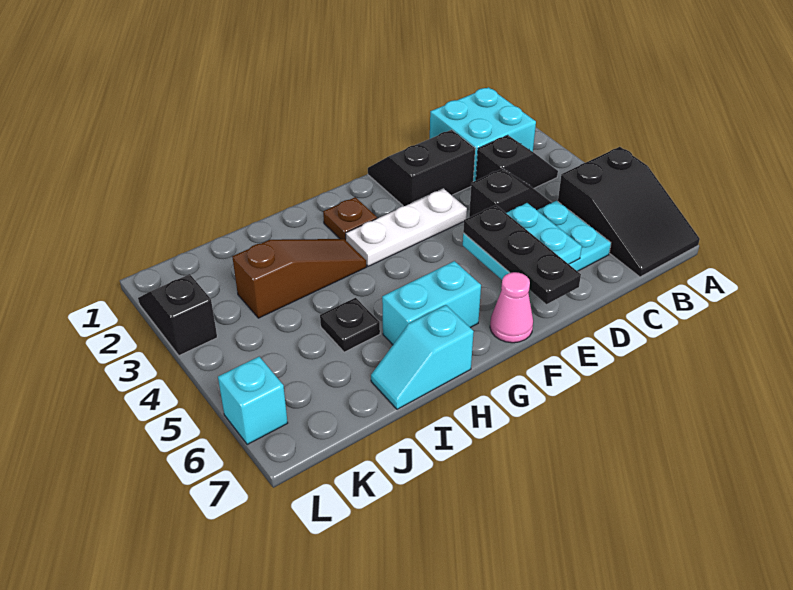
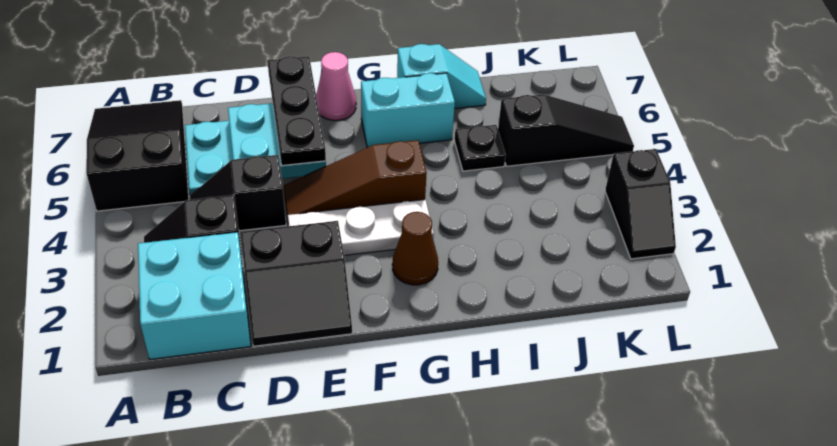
brown plate G2 level 1 -> brown cone G2 level 1
brown slope H3:J3 level 1 top J -> brown slope E4:G4 level 1 top G
none -> black slope J5:L5 level 1 top J
cyan brick L6 level 1 -> none

